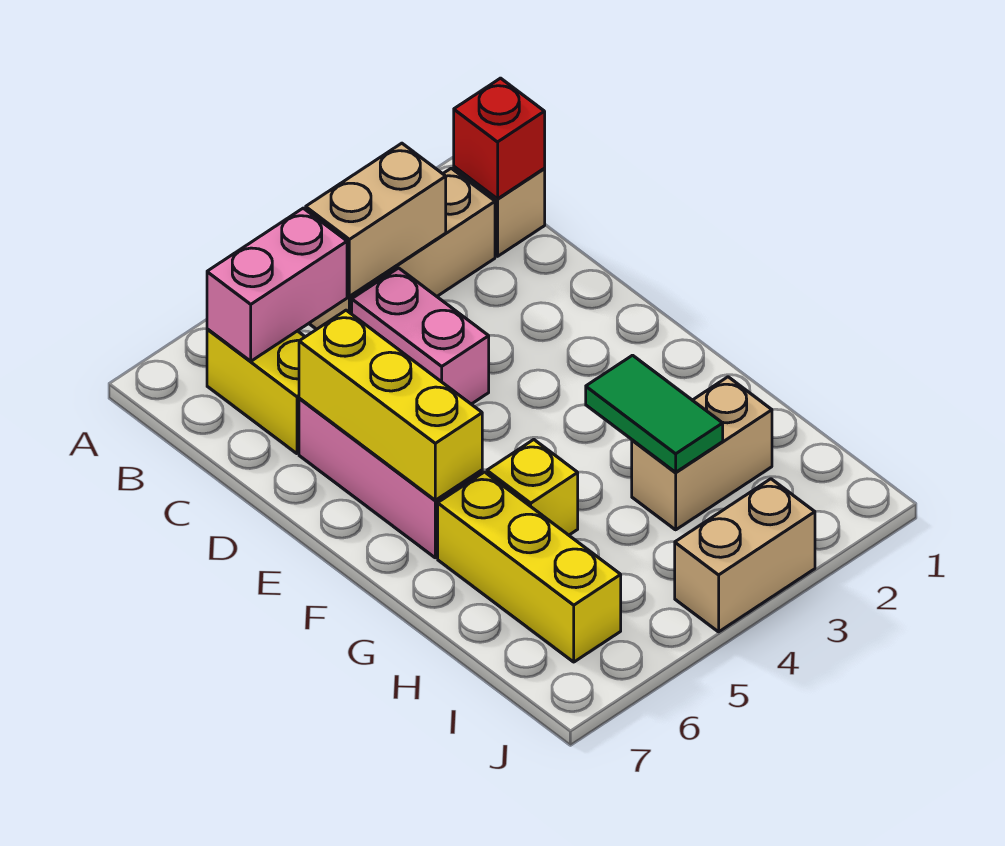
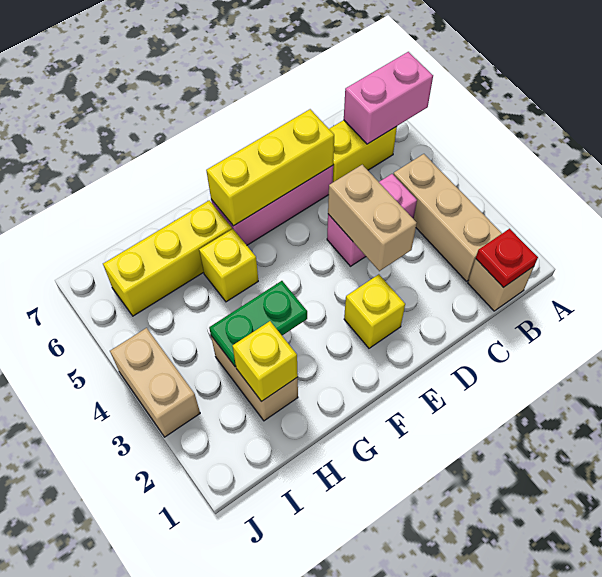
red brick B1 level 2 -> red plate B1 level 2
tan brick B3:B4 level 2 -> tan brick D3:D4 level 2
pink brick B5:B6 level 2 -> pink brick A6:B6 level 2
none -> yellow brick E2 level 1
green tile G3:H3 level 2 -> green plate G3:H3 level 2
none -> yellow brick H2 level 2

